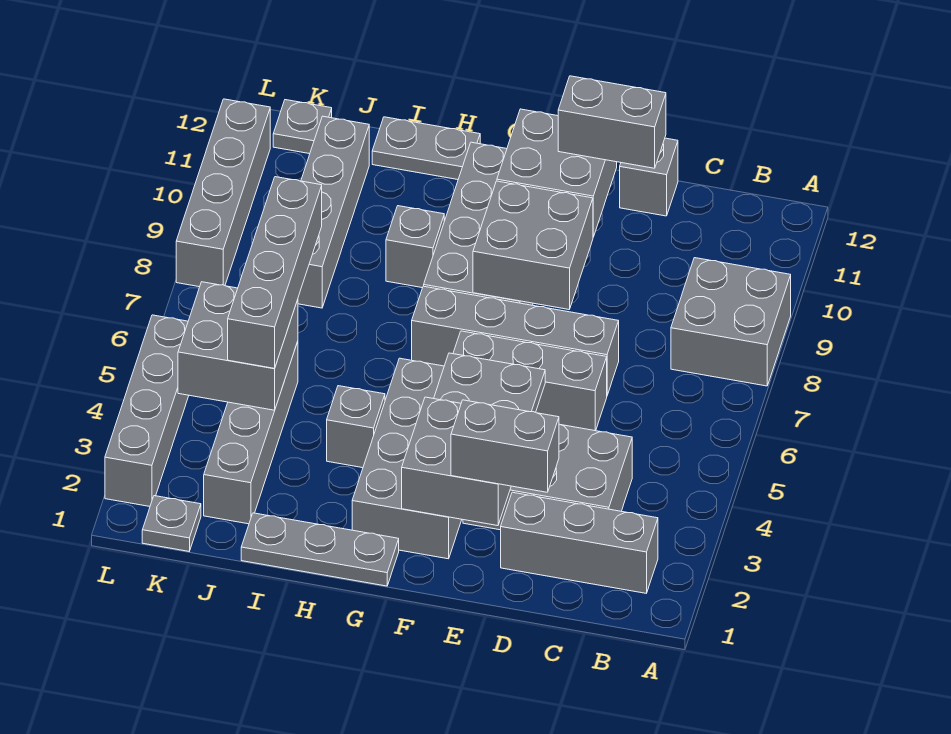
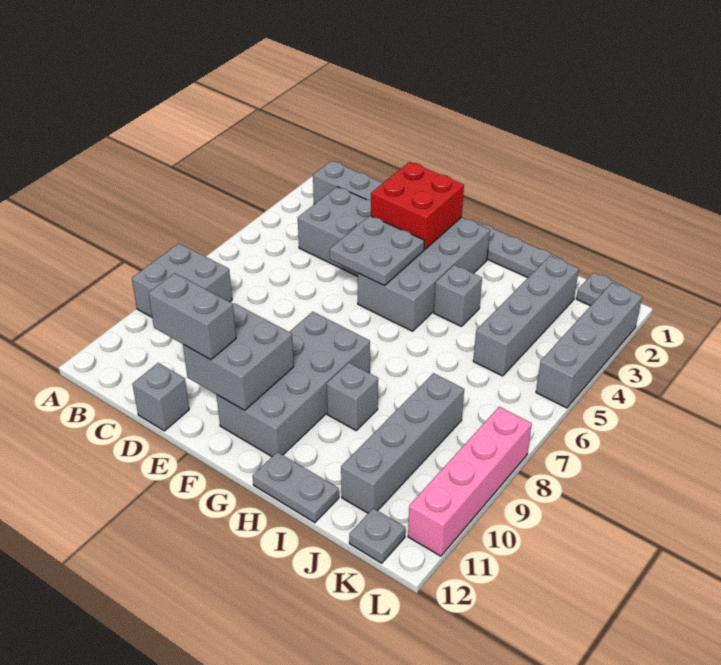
grey brick D2:E2 level 3 -> none
grey brick D6:F6 level 1 -> none
grey brick D7:G7 level 1 -> none
grey brick E2:F3 level 2 -> red brick E2:F3 level 2
grey brick E8:F9 level 2 -> none
grey brick J4:K5 level 2 -> none
grey brick J4:J7 level 3 -> none
grey brick L8:L11 level 1 -> pink brick L8:L11 level 1

